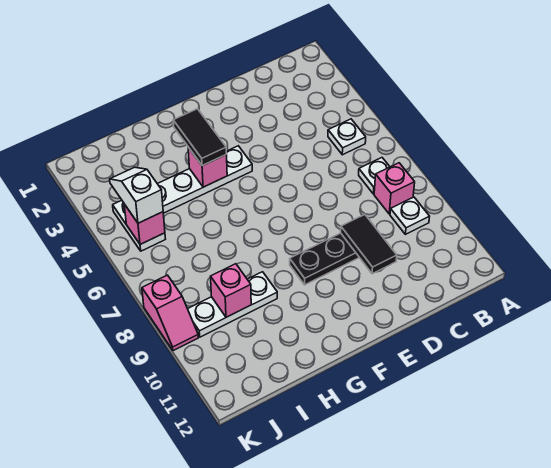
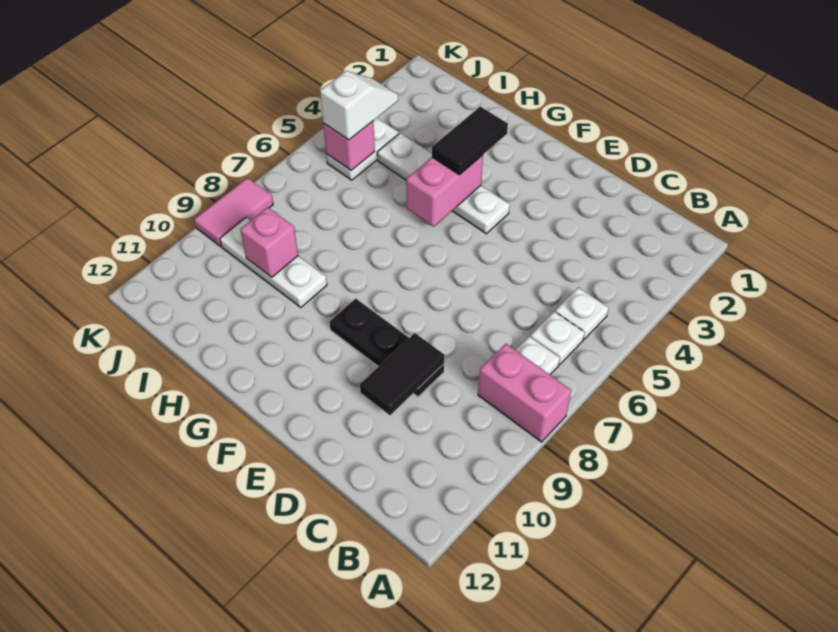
pink brick B8 level 1 -> pink brick A8:B8 level 1
white plate B9 level 1 -> white plate B6 level 1
pink brick G4 level 2 -> pink brick G4:G5 level 2
pink slope K8:K9 level 1 top 8 -> pink tile K8:K9 level 1

